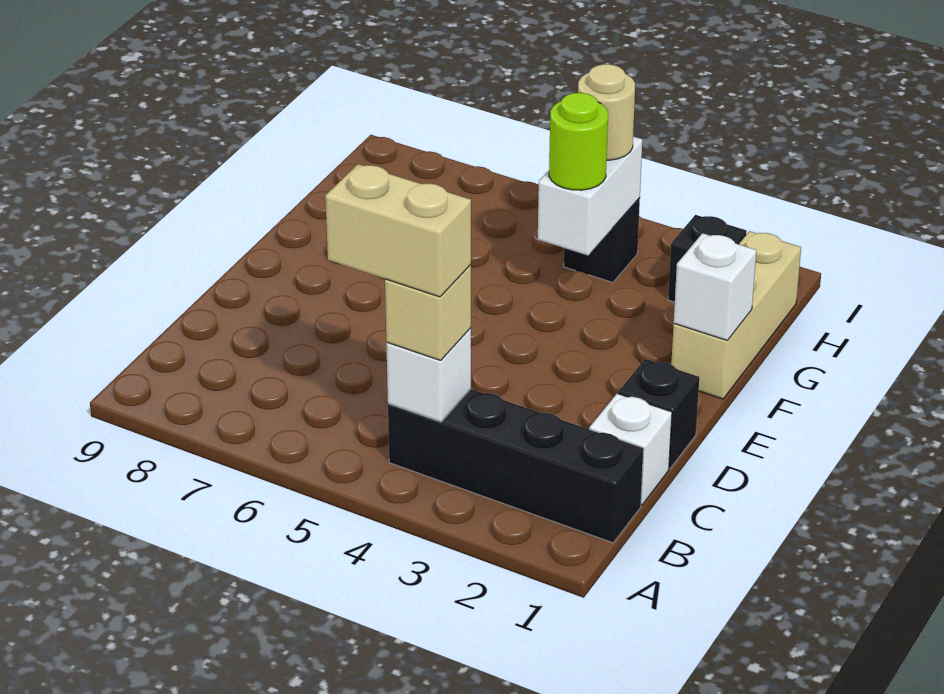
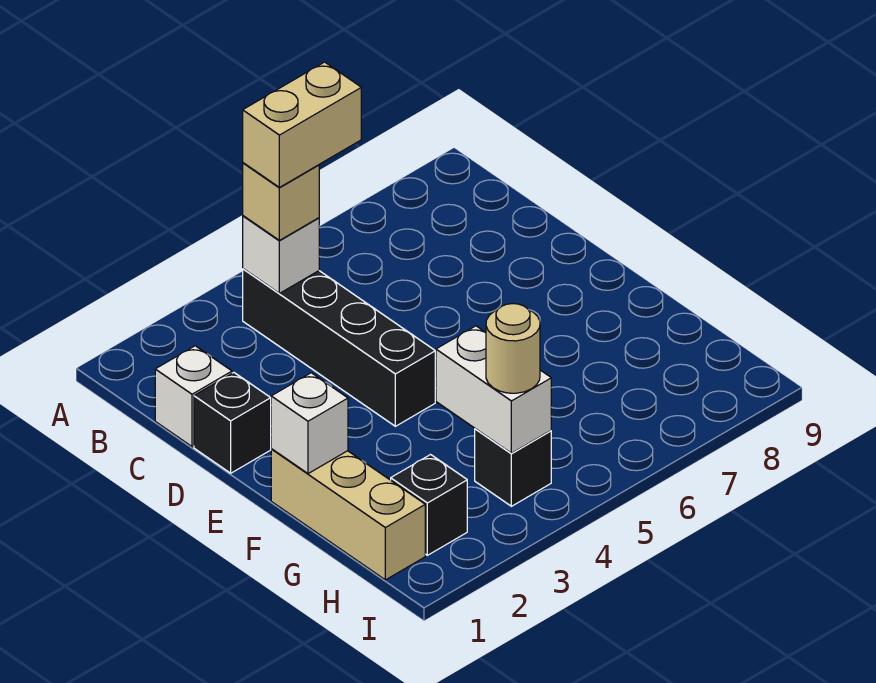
black brick B1:B4 level 1 -> black brick B4:E4 level 1
lime round brick G4 level 3 -> none

